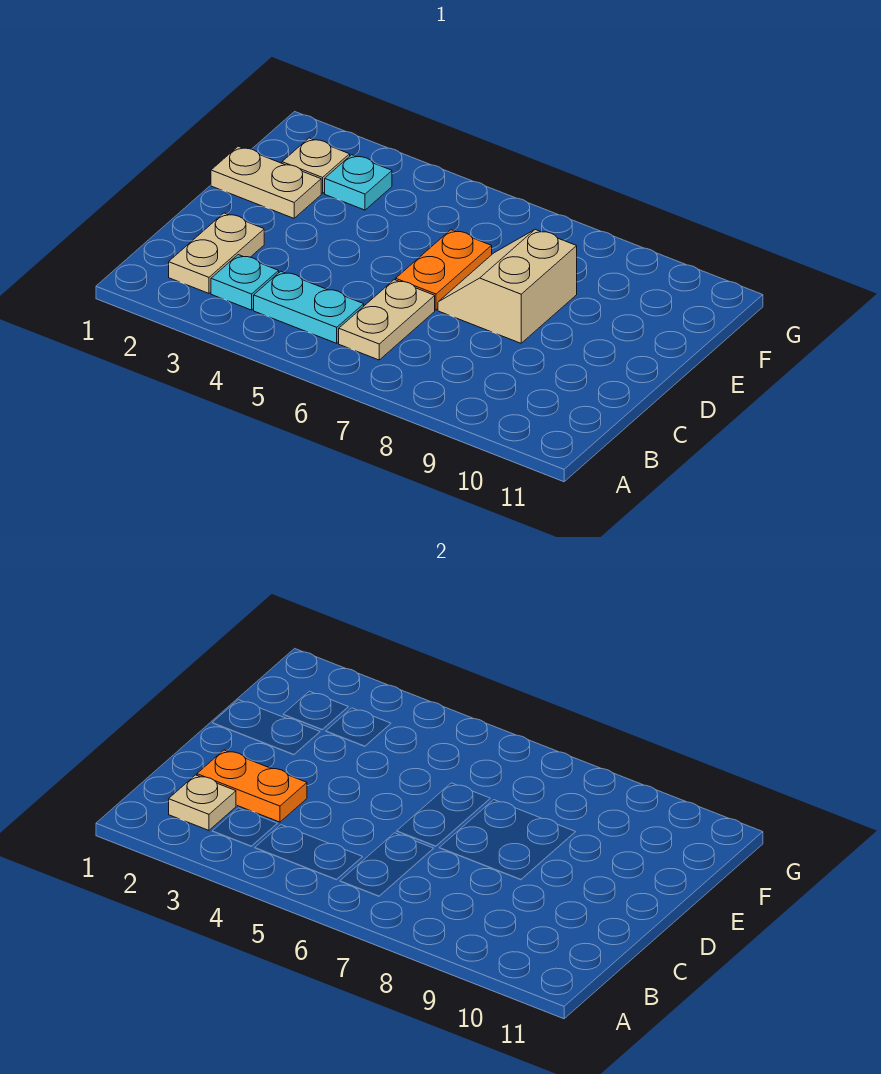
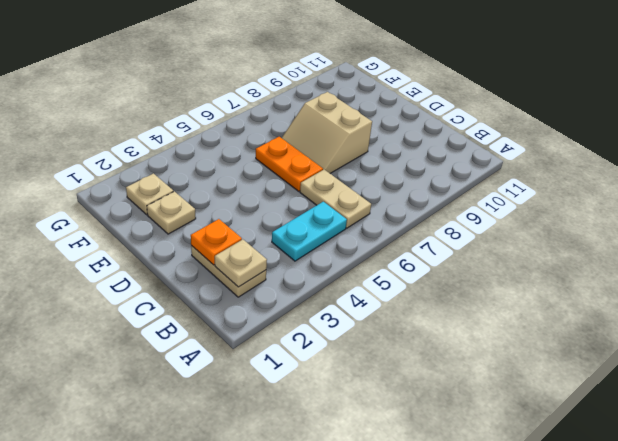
cyan plate B3 level 1 -> none
orange plate C2:C3 level 2 -> orange plate C2 level 2
tan plate E1:E2 level 1 -> tan plate E2 level 1
cyan plate F3 level 1 -> none

